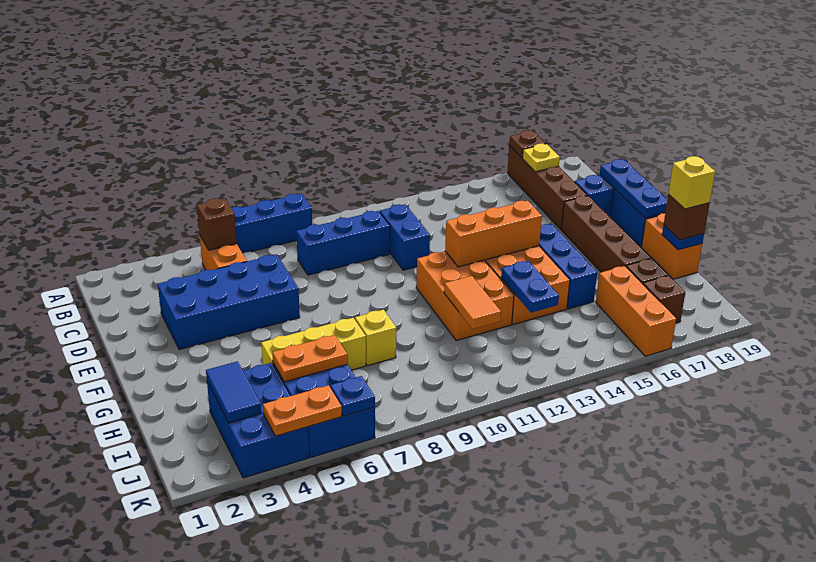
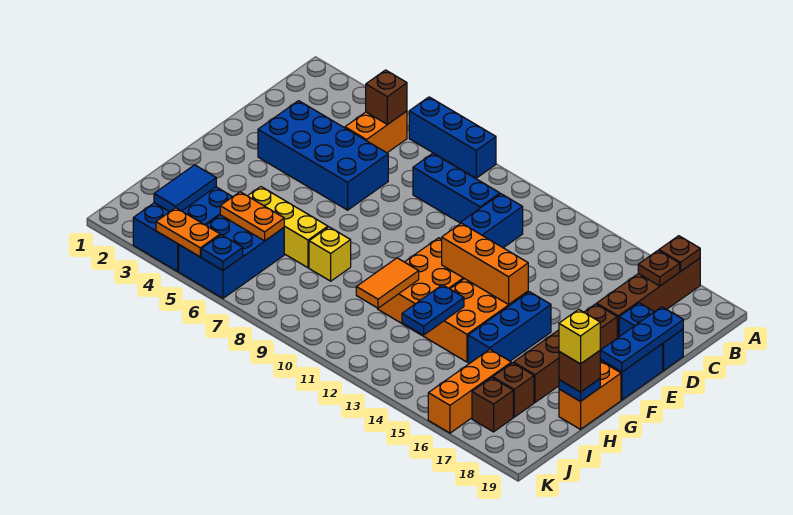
yellow plate B17 level 2 -> brown plate B17 level 2

